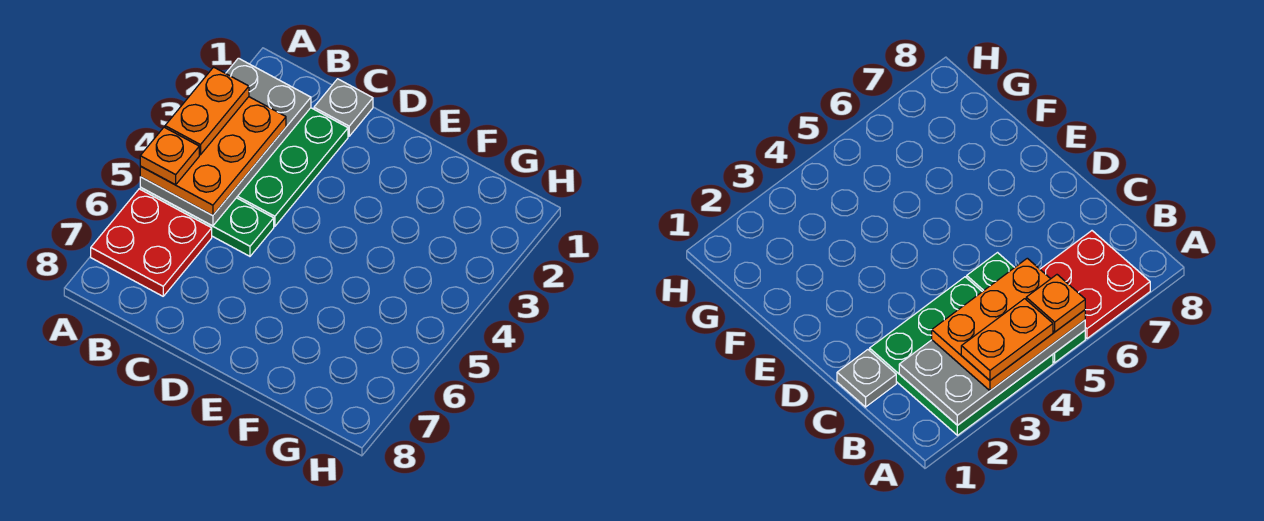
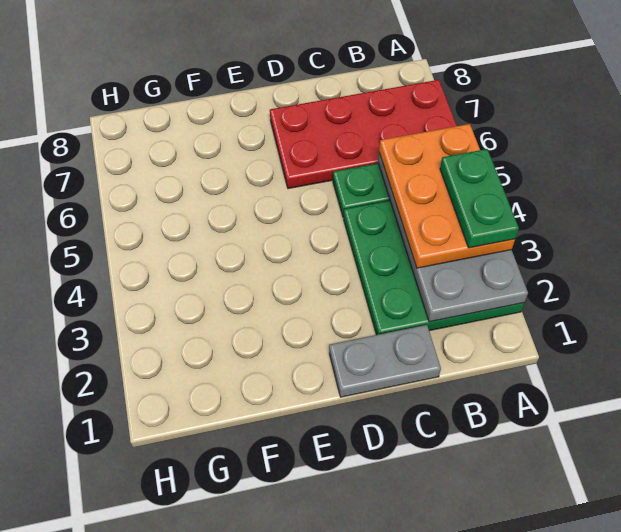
orange plate A3:A4 level 4 -> green plate A3:A4 level 4
orange plate A5 level 4 -> none
red plate A6:B7 level 1 -> red plate A6:D7 level 1
grey plate C1 level 1 -> grey plate C1:D1 level 1

